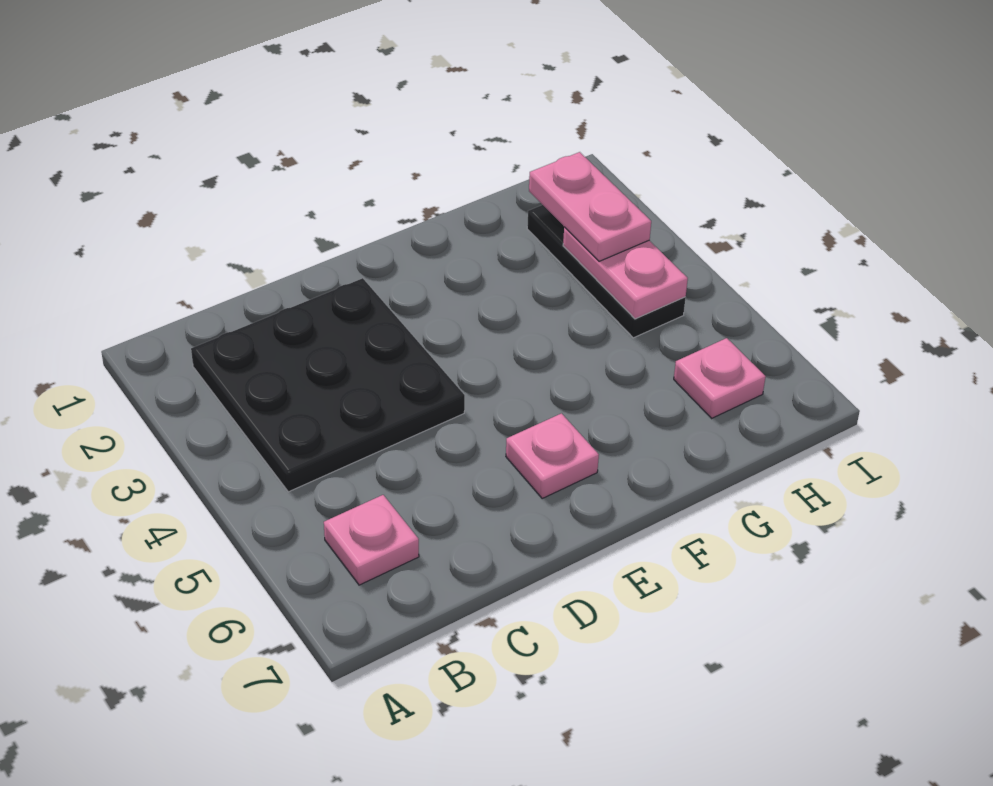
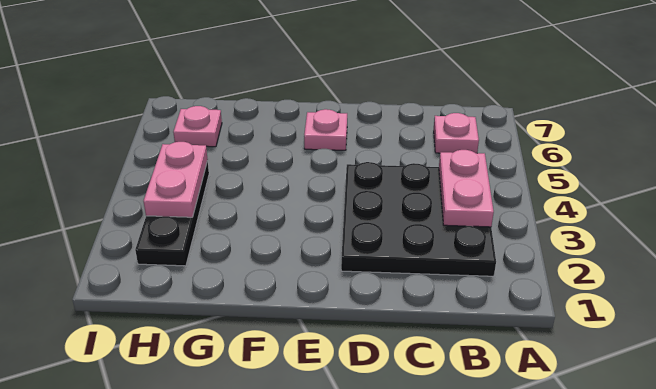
pink plate H2:H3 level 3 -> pink plate B3:B4 level 2

